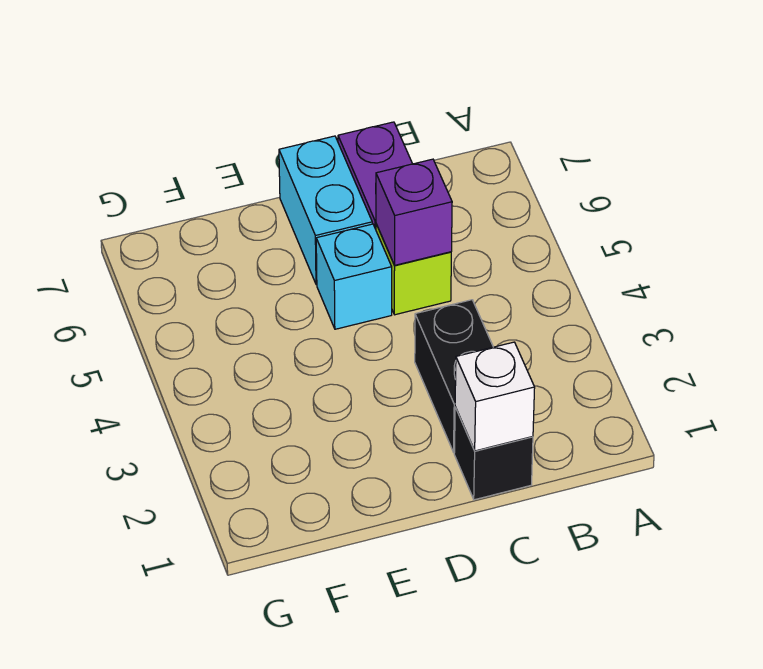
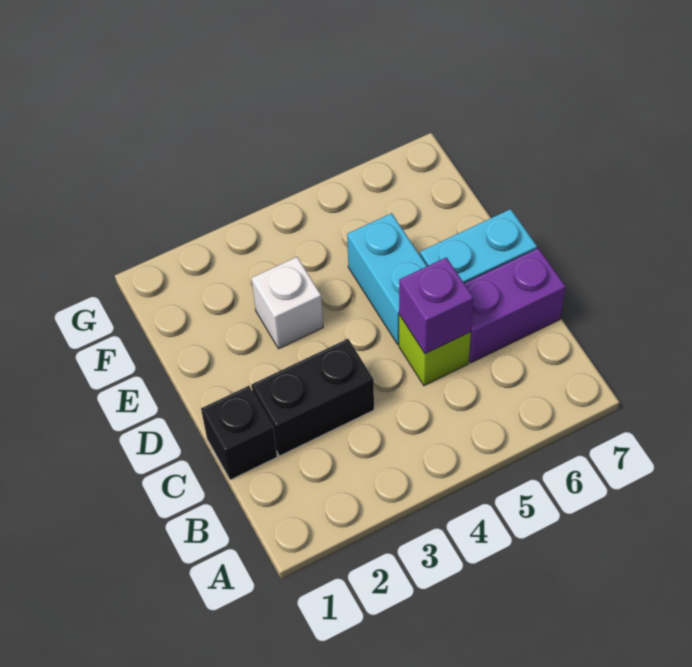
white brick C1 level 2 -> white brick E3 level 1
cyan brick D5 level 1 -> cyan brick D5:E5 level 1

